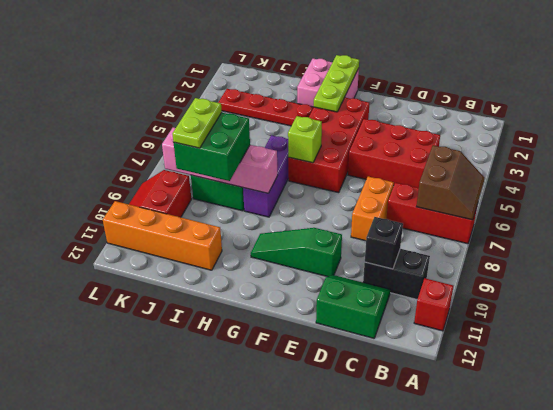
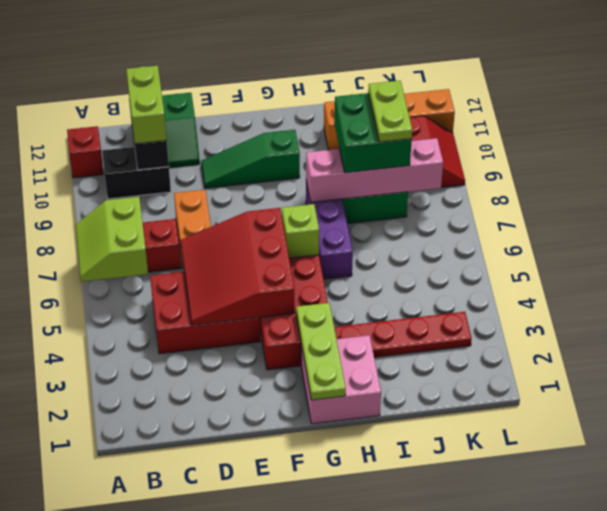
brown slope A6:B7 level 2 top B -> lime slope A6:B7 level 2 top B
none -> lime brick C10:C11 level 3
none -> red slope D4:F6 level 2 top F
green slope E10:G10 level 1 top E -> green slope E10:G10 level 1 top G

